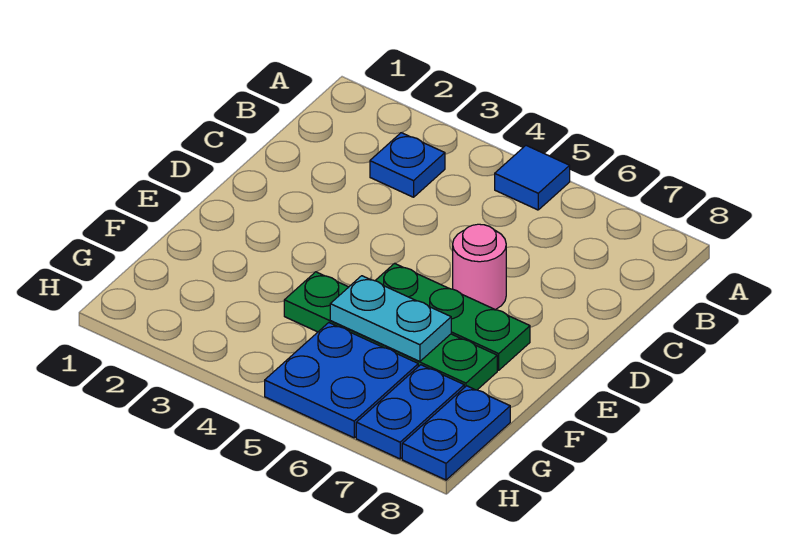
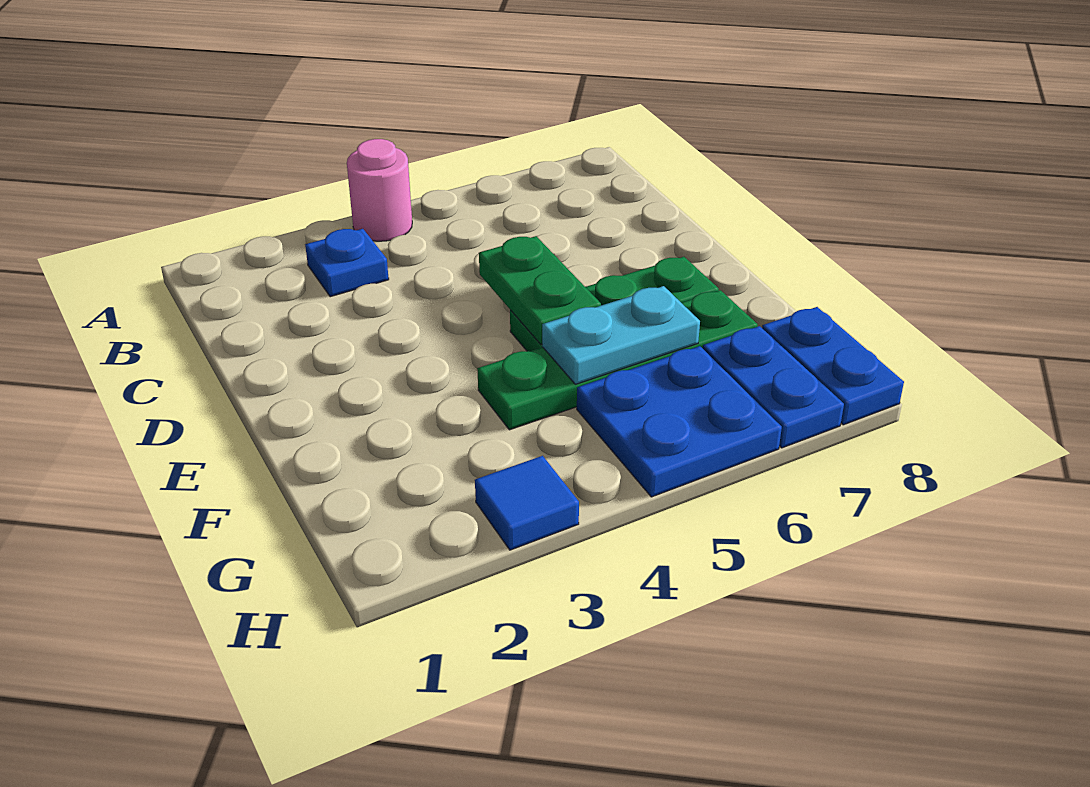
blue tile A5 level 1 -> blue tile H3 level 1
none -> green plate D5:E5 level 2
pink round brick D6 level 1 -> pink round brick A4 level 1

